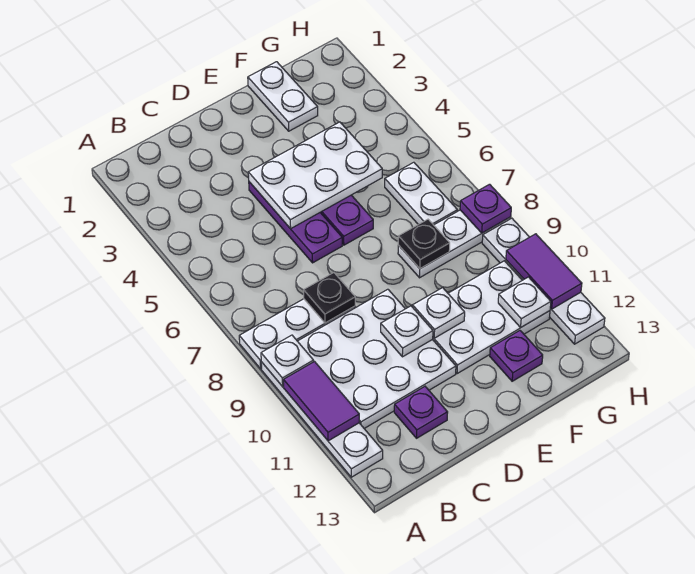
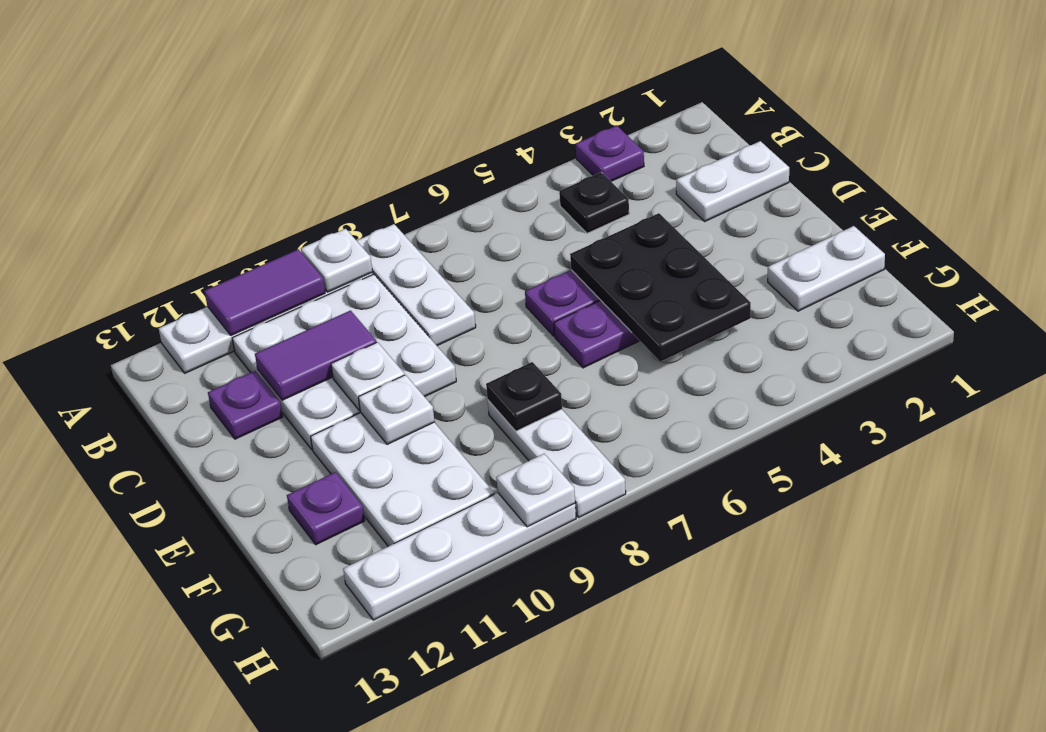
black plate C8 level 2 -> black plate B4 level 1
white plate D4:F5 level 2 -> black plate D4:F5 level 2
white plate G6:G7 level 1 -> white plate C1:C2 level 1
white plate G11 level 2 -> white plate H9 level 2
purple plate H8 level 2 -> purple plate A3 level 1
purple tile H10:H11 level 2 -> purple tile C10:C11 level 2

